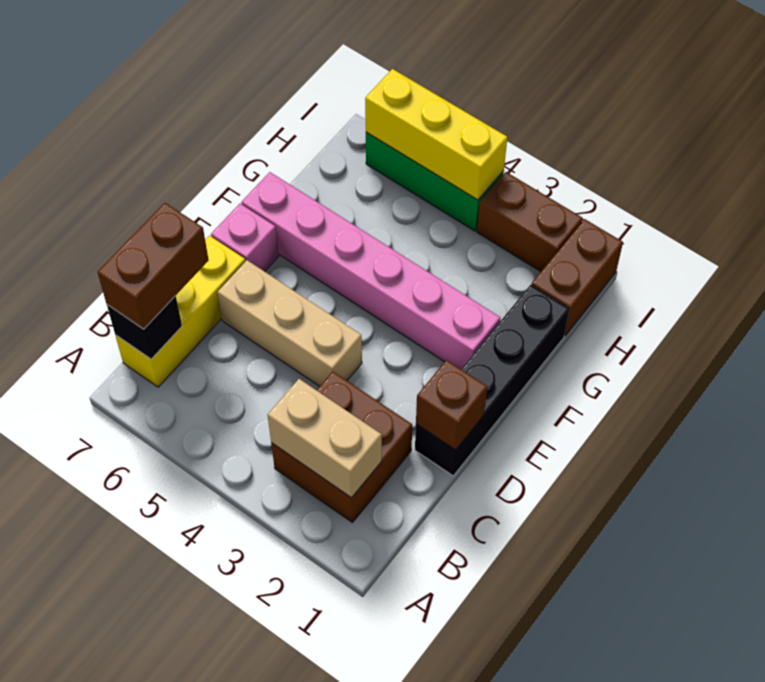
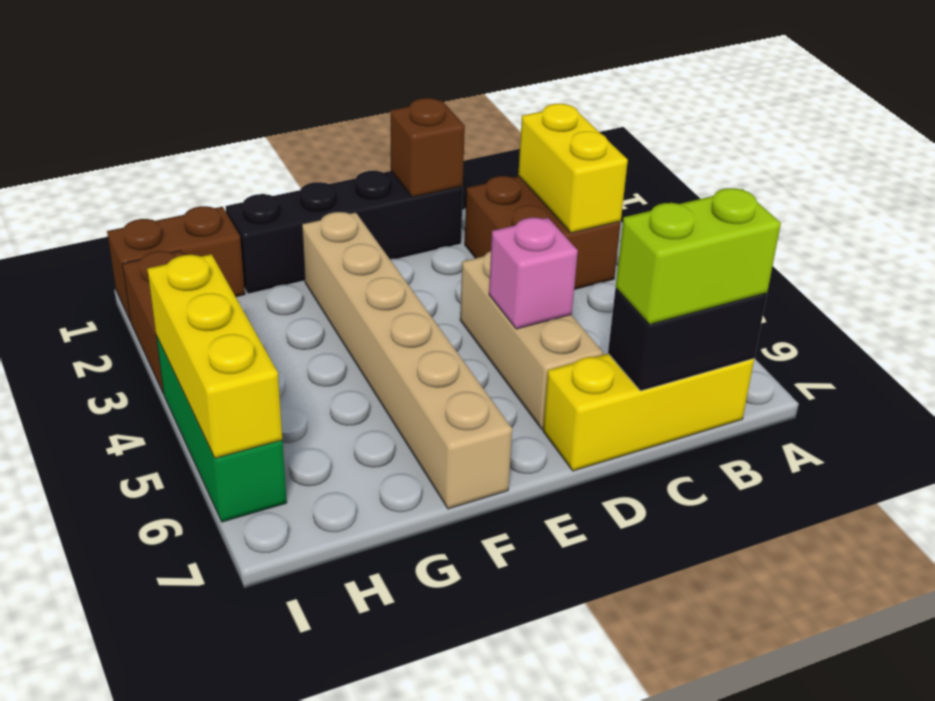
tan brick B2:B3 level 2 -> yellow brick B2:B3 level 2
black brick B7 level 2 -> black brick B7:C7 level 2
brown brick B7:C7 level 3 -> lime brick B7:C7 level 3
pink brick E7 level 1 -> pink brick D5 level 2
pink brick F2:F7 level 1 -> tan brick F2:F7 level 1

